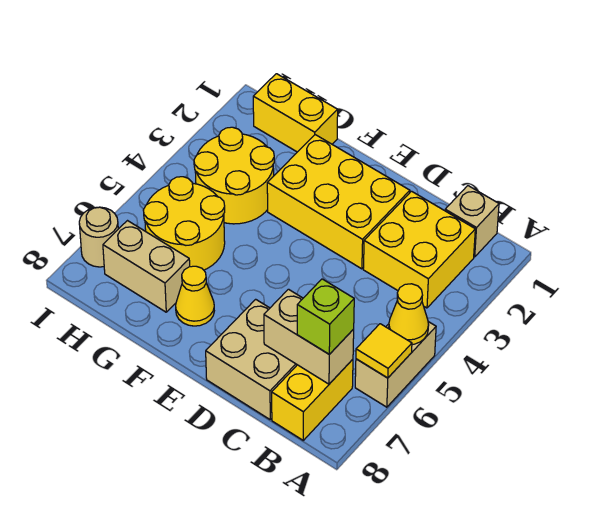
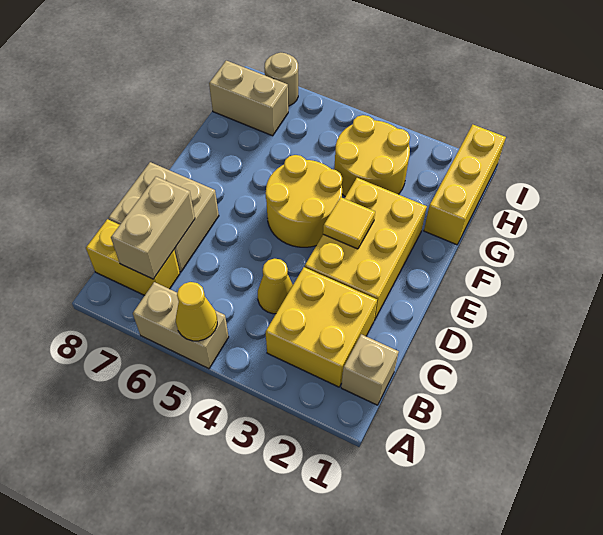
yellow tile A6 level 2 -> yellow tile E3 level 2
lime brick B7 level 3 -> none
yellow cone F7 level 1 -> yellow cone C4 level 1
yellow brick G1:H1 level 1 -> yellow brick G1:I1 level 1
yellow round brick G5:H6 level 1 -> yellow round brick E4:F5 level 1
tan brick G7:H7 level 1 -> tan brick H7:H8 level 1

